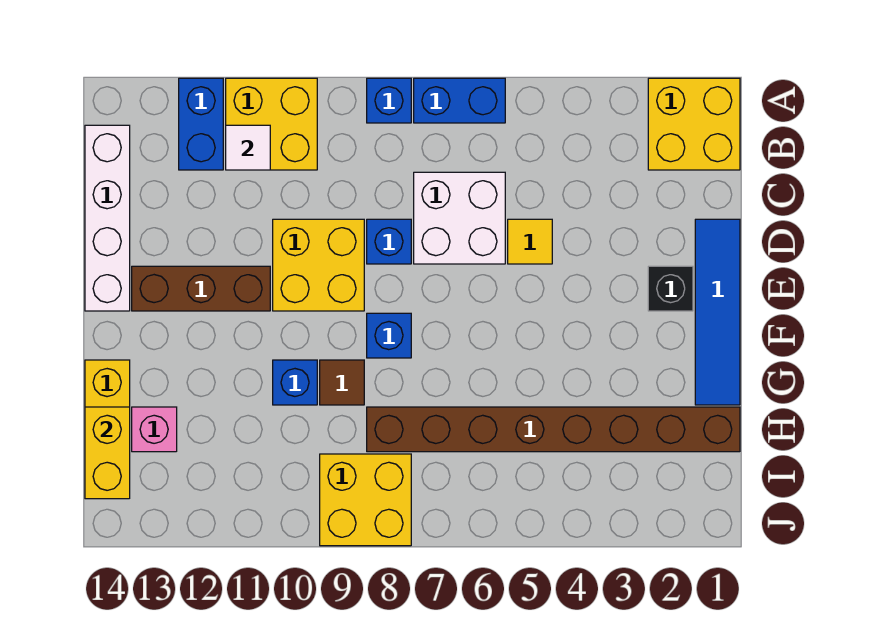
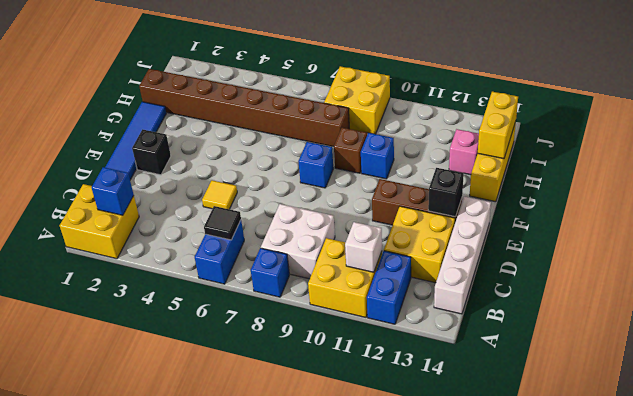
blue brick A6:A7 level 1 -> blue brick A6:B6 level 1
none -> black tile B6 level 2
white tile B11 level 2 -> white brick B11 level 2
white brick C6:D7 level 1 -> white brick B8:C9 level 1
blue brick D8 level 1 -> blue brick B2 level 2
yellow brick D9:E10 level 1 -> yellow brick C12:D13 level 1
none -> black brick E13 level 2
brown tile G9 level 1 -> brown brick G9 level 1

